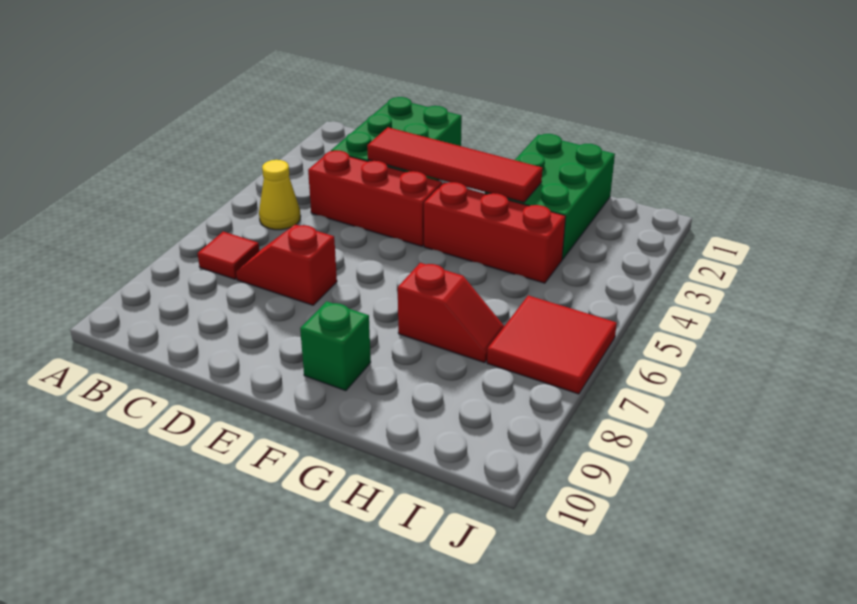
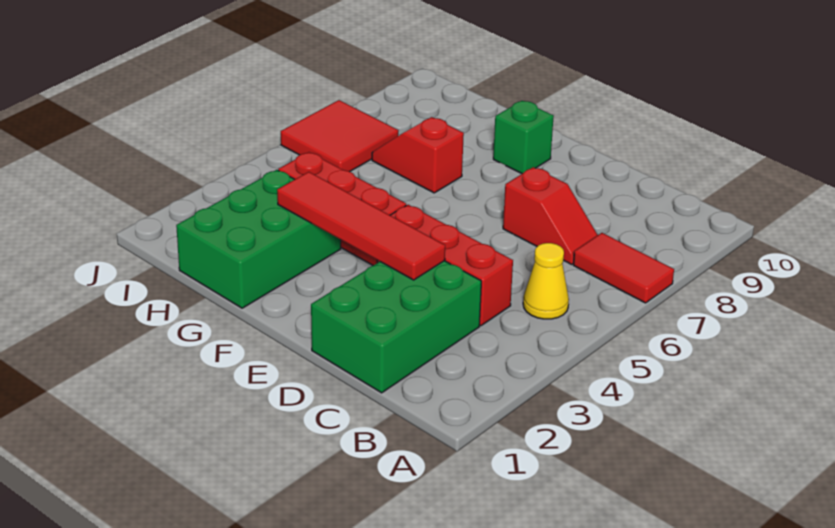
red tile B7 level 1 -> red tile A7:B7 level 1

